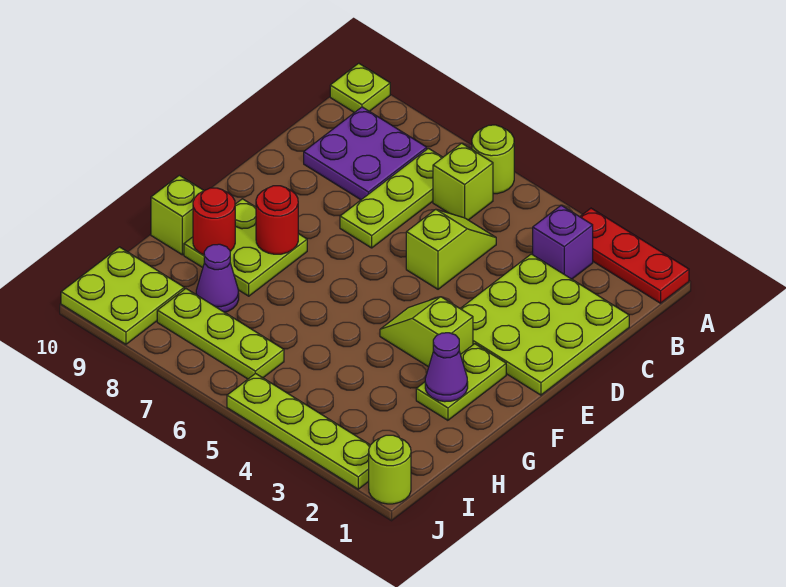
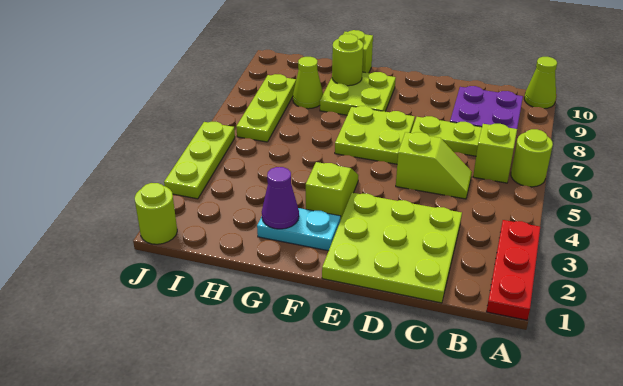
lime plate A10 level 1 -> lime cone A10 level 1
purple brick B3 level 1 -> none
lime plate F2:G2 level 1 -> cyan plate F2:G2 level 1
red round brick F8 level 2 -> none
red round brick G9 level 2 -> lime round brick G9 level 2
purple cone H8 level 1 -> lime cone H8 level 1
lime plate I9:J10 level 1 -> lime plate E6:F7 level 1
lime plate J2:J5 level 1 -> lime plate J3:J5 level 1

